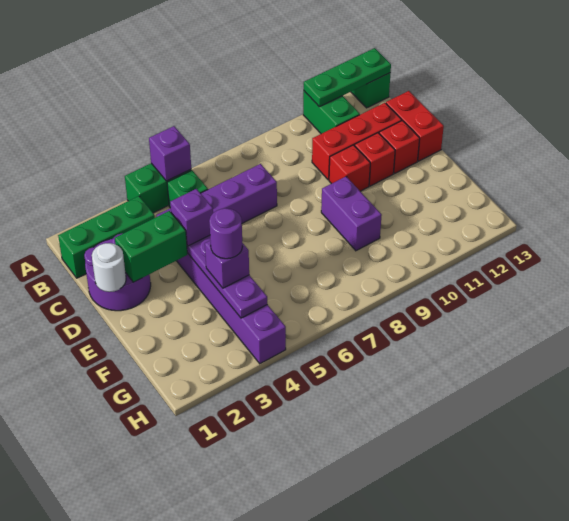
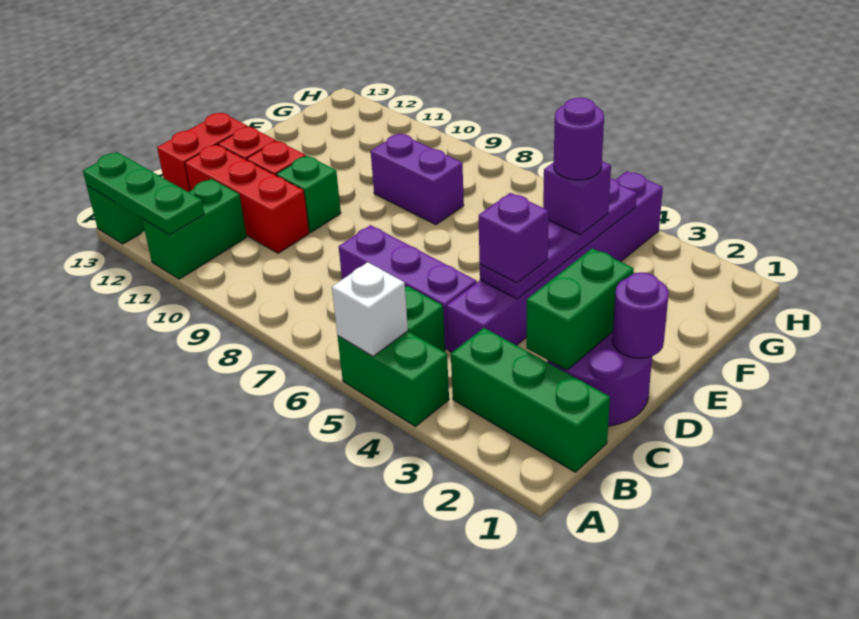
purple brick A5 level 2 -> white brick A5 level 2
white round brick D1 level 2 -> purple round brick D1 level 2
green brick D2:D3 level 2 -> green brick C2:D2 level 2
red brick D10 level 1 -> green brick D10 level 1
purple brick E9:F9 level 1 -> purple brick F8:F9 level 1

